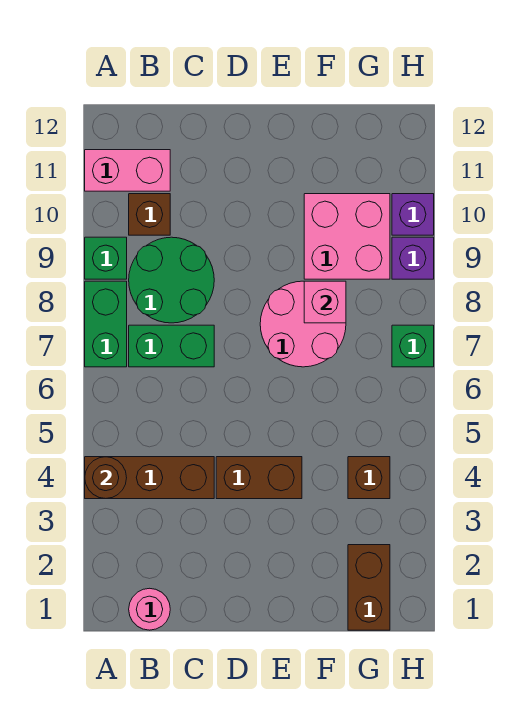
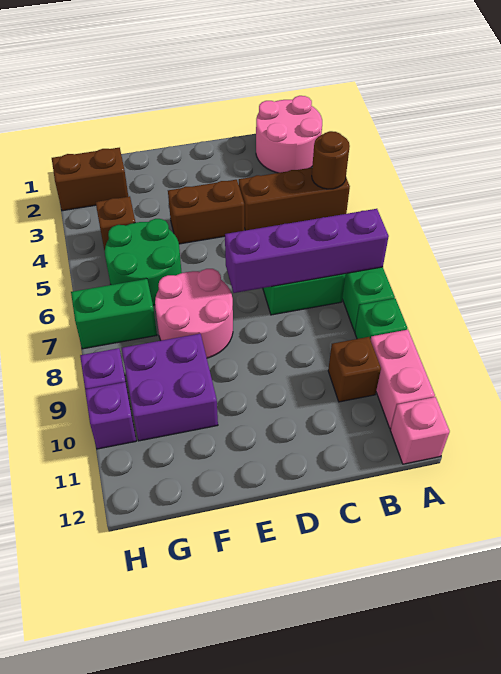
none -> purple brick A7:D7 level 2
pink brick A11:B11 level 1 -> pink brick A10:A11 level 1
pink round brick B1 level 1 -> pink round brick A1:B2 level 1
green round brick B8:C9 level 1 -> green round brick F5:G6 level 1
pink brick F8 level 2 -> pink brick A12 level 1
pink brick F9:G10 level 1 -> purple brick F9:G10 level 1
brown brick G1:G2 level 1 -> brown brick G2:H2 level 1
green brick H7 level 1 -> green brick G7:H7 level 1

